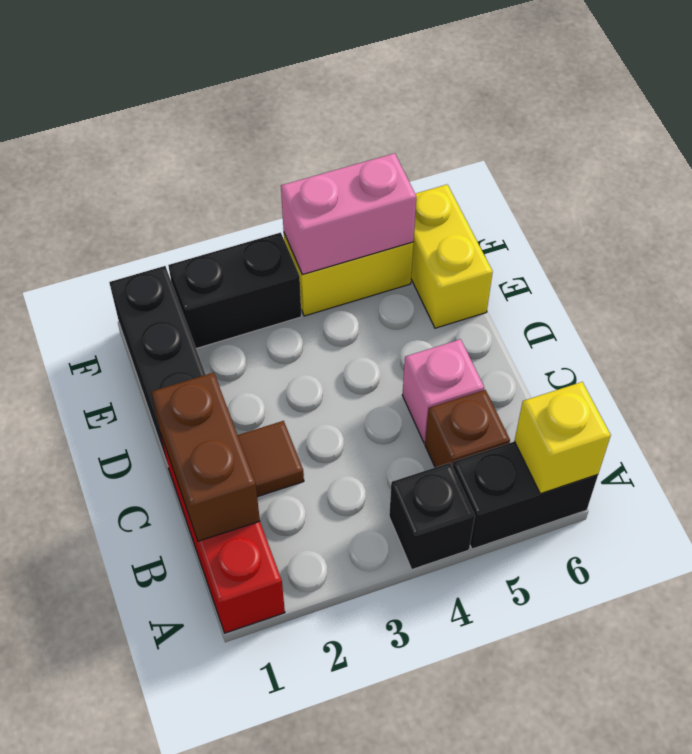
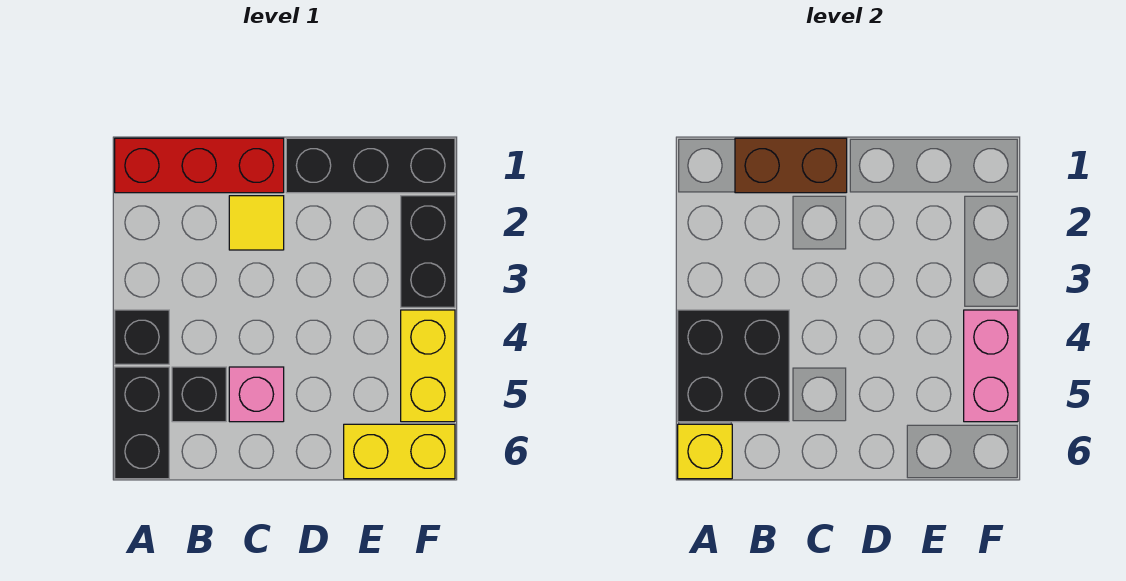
none -> black brick A4:B5 level 2
brown brick B5 level 1 -> black brick B5 level 1
brown tile C2 level 1 -> yellow tile C2 level 1

